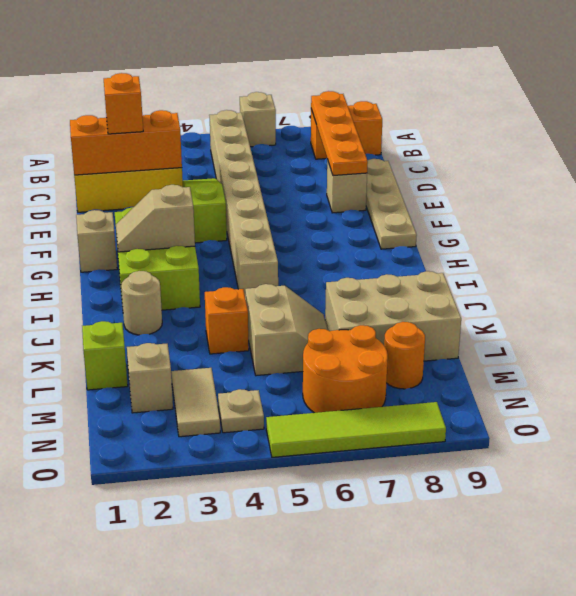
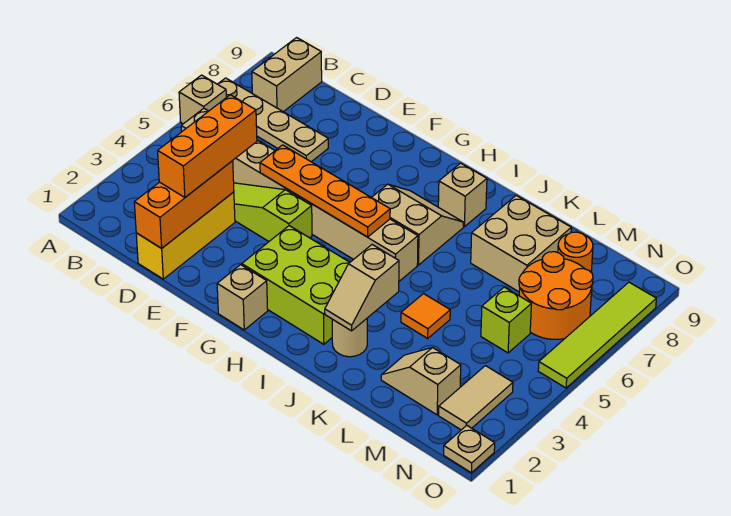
orange brick B8:B9 level 1 -> tan brick B8:B9 level 1
orange plate B8:E8 level 2 -> orange plate E5:H5 level 2
orange brick D2 level 3 -> orange brick D2:D4 level 3
tan plate D9:G9 level 1 -> tan plate A7:D7 level 1
tan brick E8 level 1 -> tan brick I8 level 1
tan slope H2:H3 level 2 top 3 -> tan slope J2:J3 level 2 top 3
orange brick K4 level 1 -> orange tile K4 level 1
tan slope K5:L6 level 1 top 5 -> tan slope H6:I7 level 1 top 6
tan brick K7:L9 level 1 -> tan brick K7:L8 level 1
lime brick L1 level 1 -> lime brick M5 level 1
tan tile M3:N3 level 1 -> tan tile N2:N3 level 1
tan plate N4 level 1 -> tan plate O1 level 1

